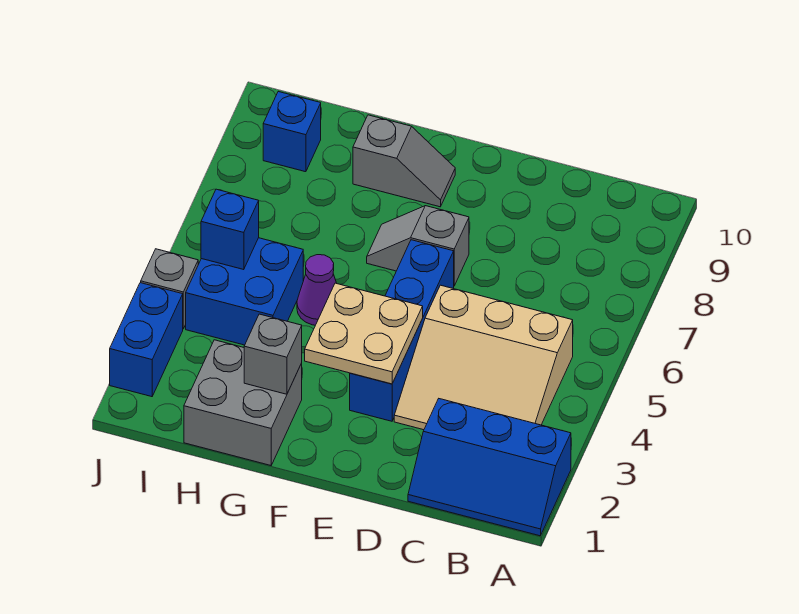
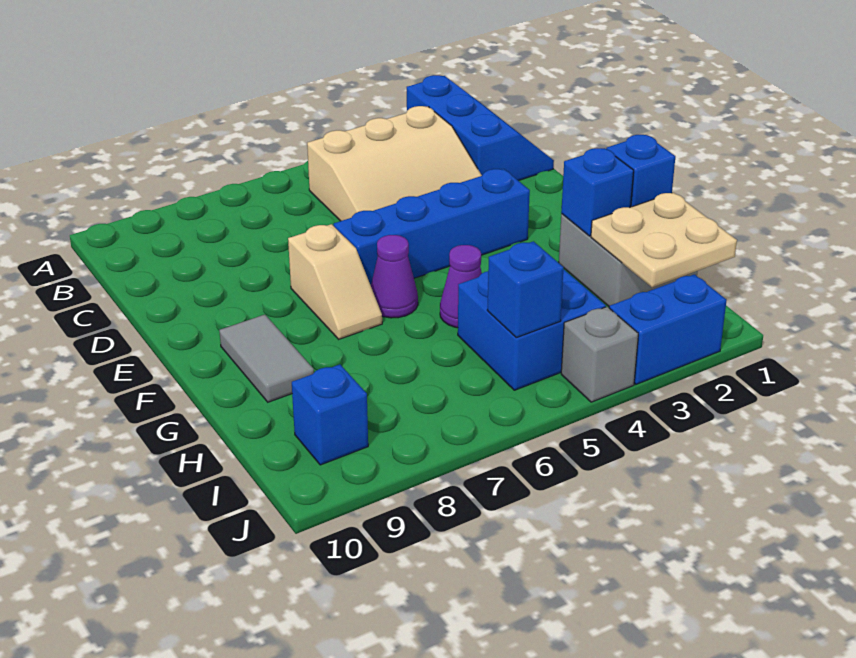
tan slope B3:D5 level 1 top 5 -> tan slope B3:D5 level 1 top B
tan plate E3:F4 level 2 -> tan plate H1:I2 level 2
grey slope E7:F7 level 1 top E -> tan slope E7:F7 level 1 top E
none -> purple cone F6 level 1
grey slope F9:G9 level 1 top G -> grey tile F9:G9 level 1
none -> blue brick G1 level 2
grey brick G2 level 2 -> blue brick G2 level 2

